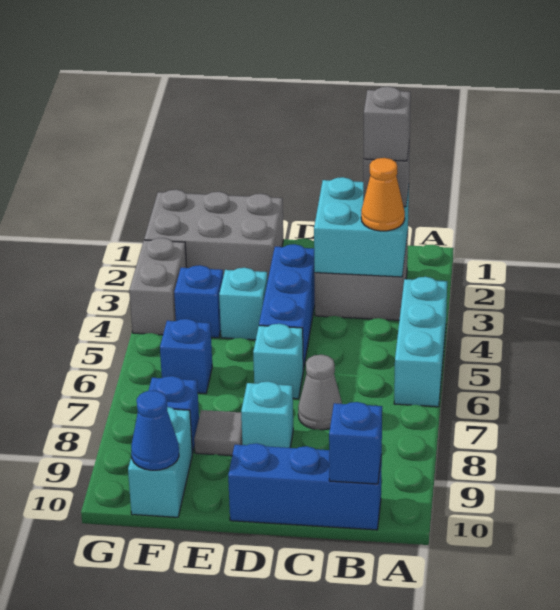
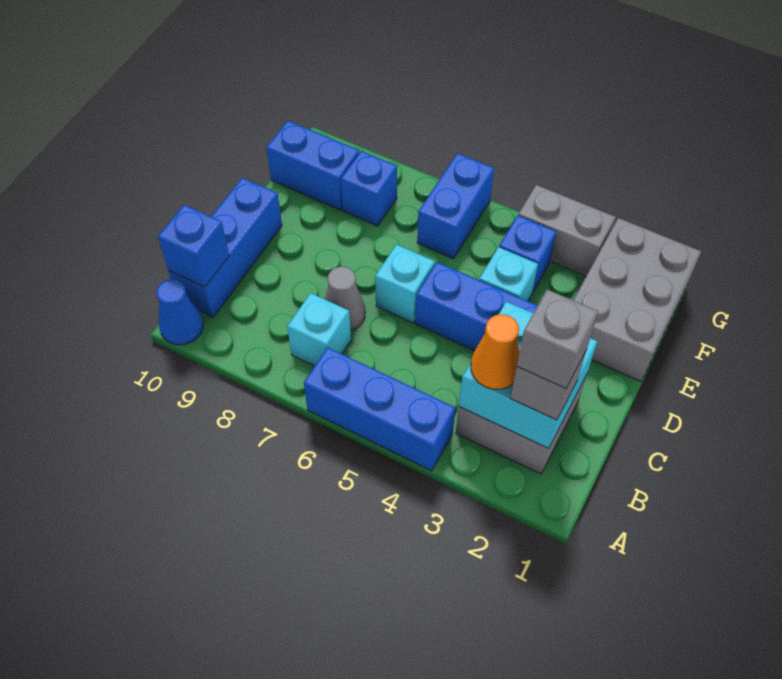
cyan brick A4:A6 level 1 -> blue brick A4:A6 level 1
cyan brick D8 level 1 -> cyan brick B7 level 1
grey tile E8 level 1 -> none
blue brick F6 level 1 -> blue brick F6:G6 level 1
cyan brick F9:F10 level 1 -> blue brick F9:F10 level 1
blue cone F10 level 2 -> blue cone A10 level 1

